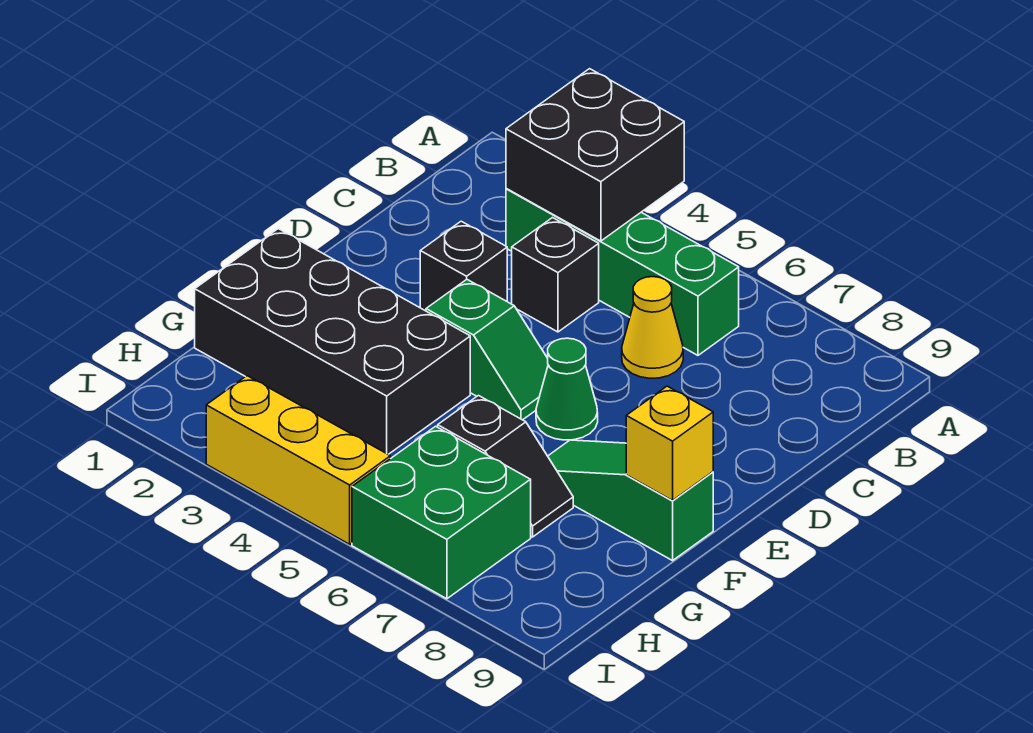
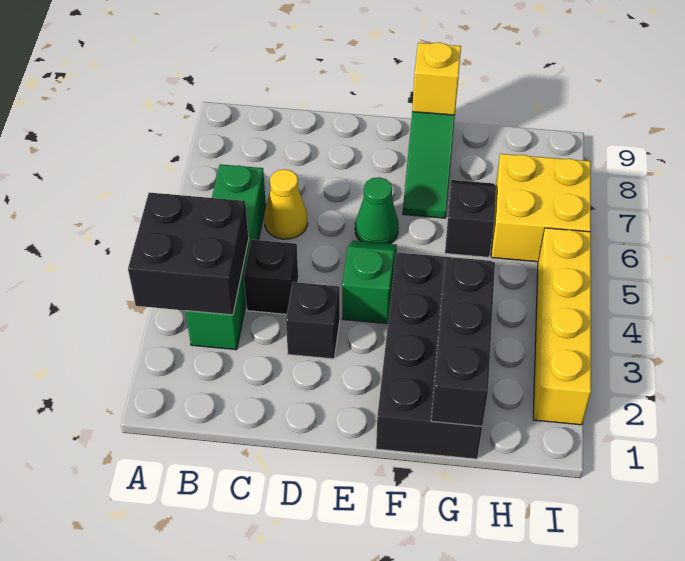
none -> black brick G1:G3 level 2
green brick H6:I7 level 1 -> yellow brick H6:I7 level 1
yellow brick I3:I5 level 1 -> yellow brick I2:I5 level 1

